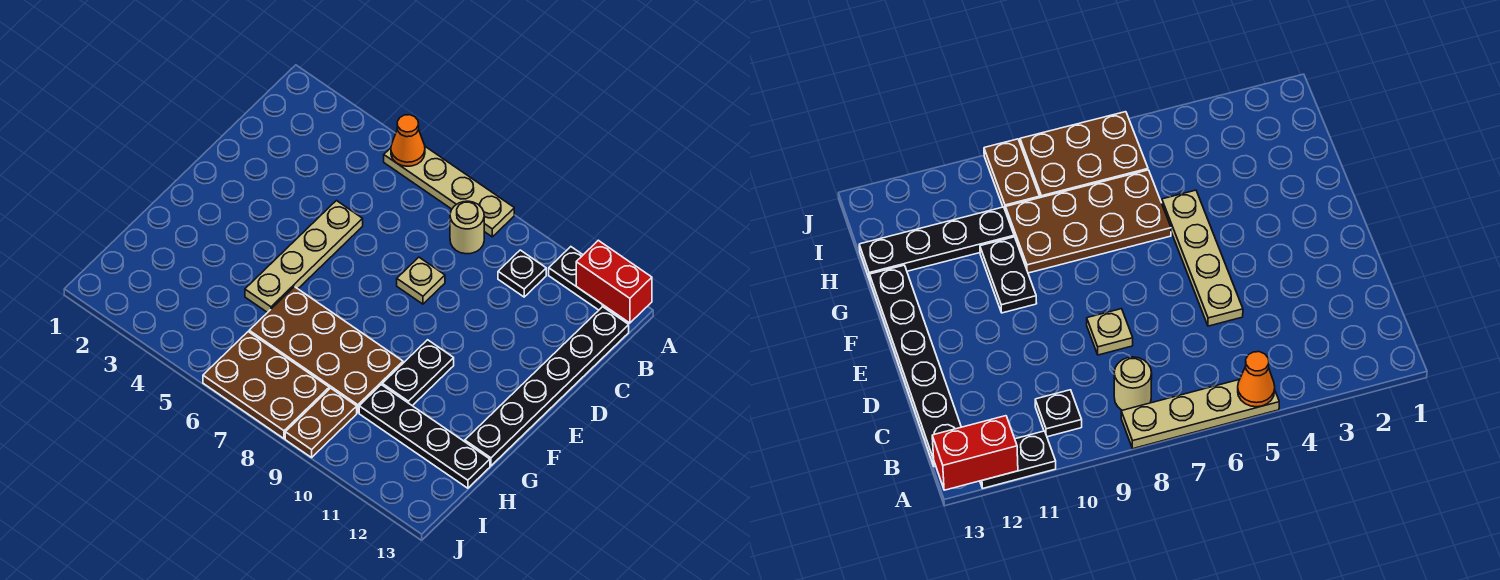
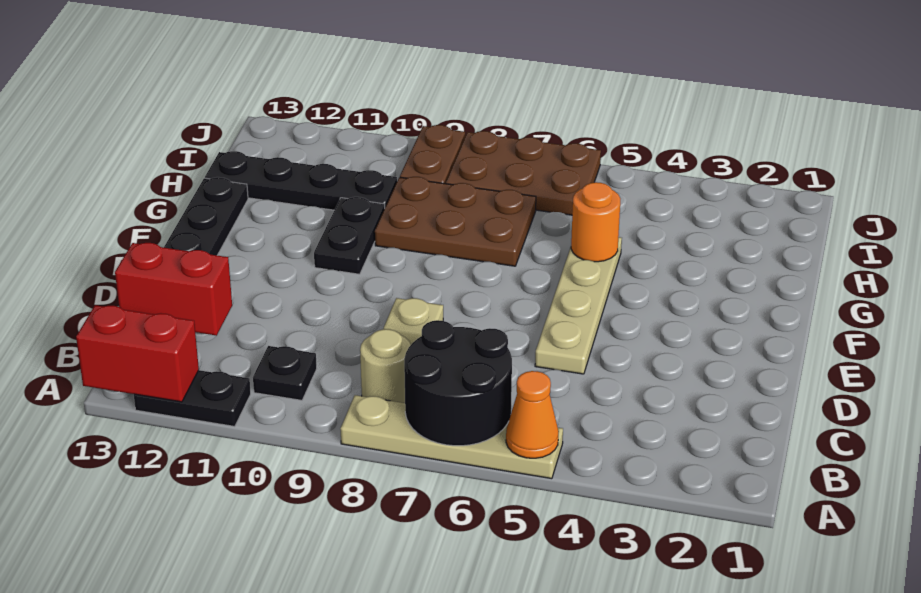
none -> black round brick A6:B7 level 2
none -> red brick C12:C13 level 2
none -> orange round brick G5 level 2
brown plate G6:H9 level 1 -> brown plate G7:H9 level 1

